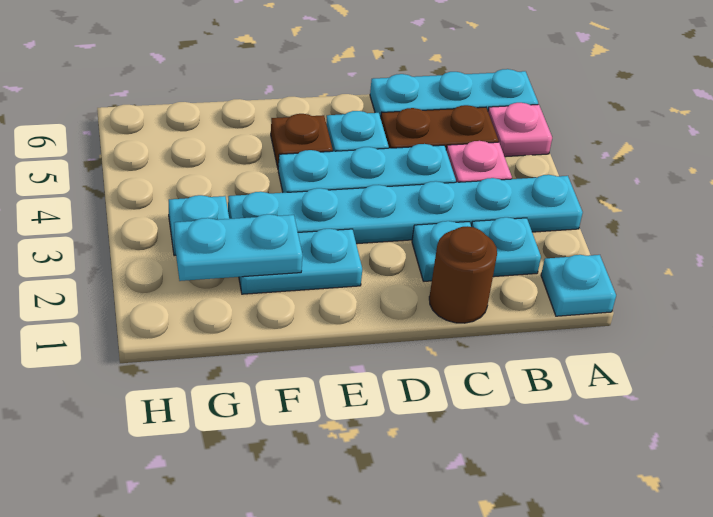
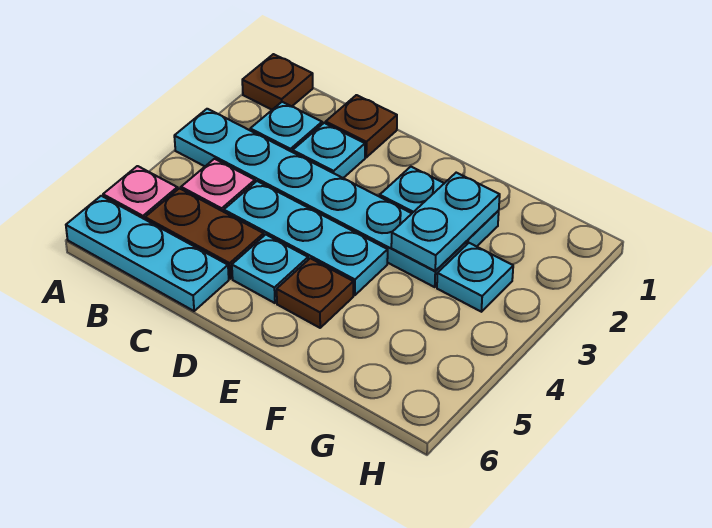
cyan plate A1 level 1 -> brown plate A1 level 1
brown round brick C1 level 1 -> brown plate C1 level 1
cyan plate F2:G2 level 2 -> cyan plate F2:F3 level 2

